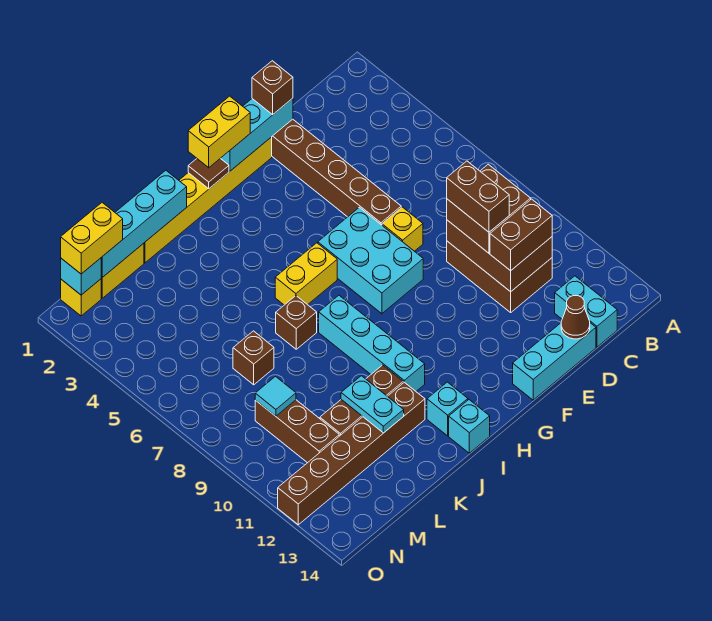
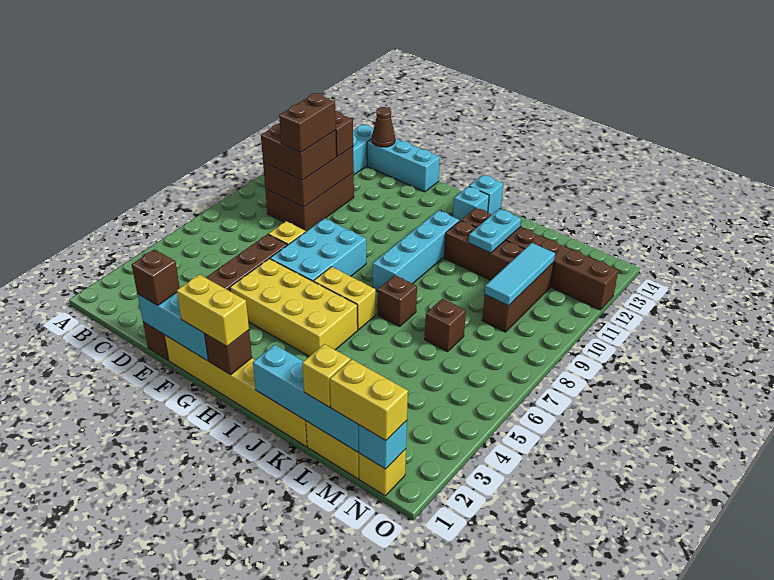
none -> yellow brick F4:I5 level 1
brown tile H1 level 2 -> brown brick H1 level 2
none -> yellow brick L1 level 3
cyan tile M9 level 2 -> cyan tile M9:M11 level 2

